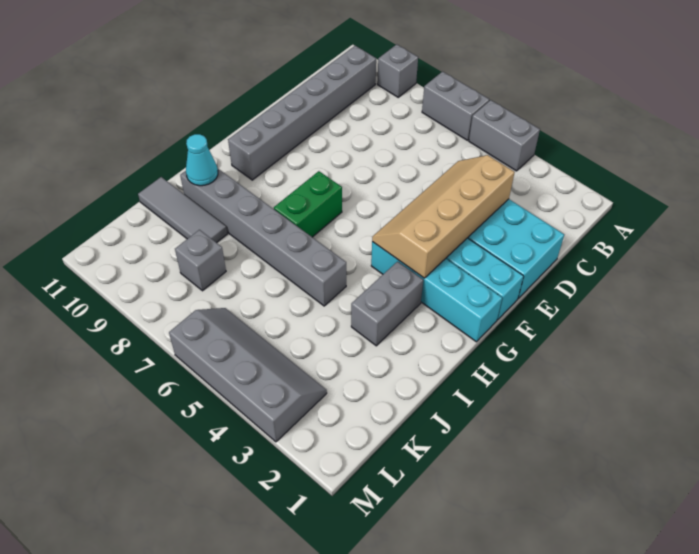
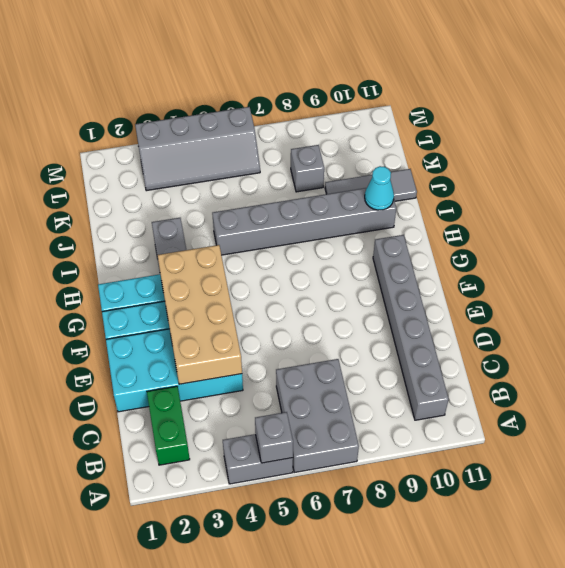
grey brick A6:A7 level 1 -> grey brick A6:C7 level 1
grey brick A9 level 1 -> grey brick A5 level 2
tan slope D3:G4 level 2 top 3 -> tan brick D3:G4 level 2
green brick G7:H7 level 1 -> green brick B2:C2 level 1

